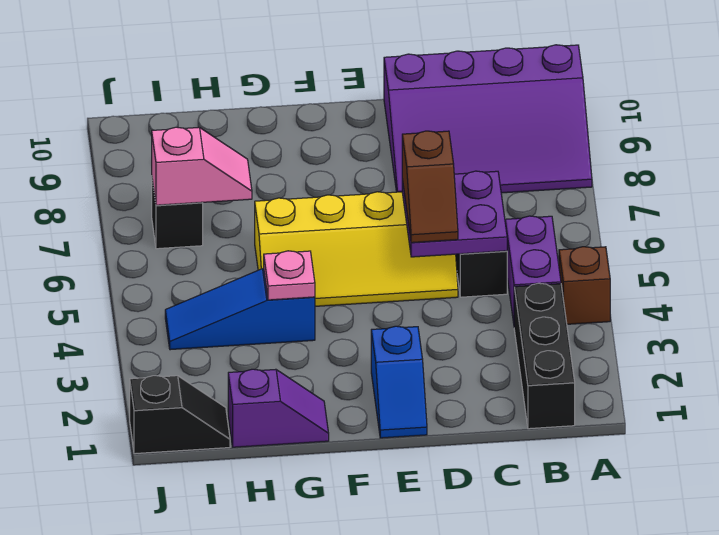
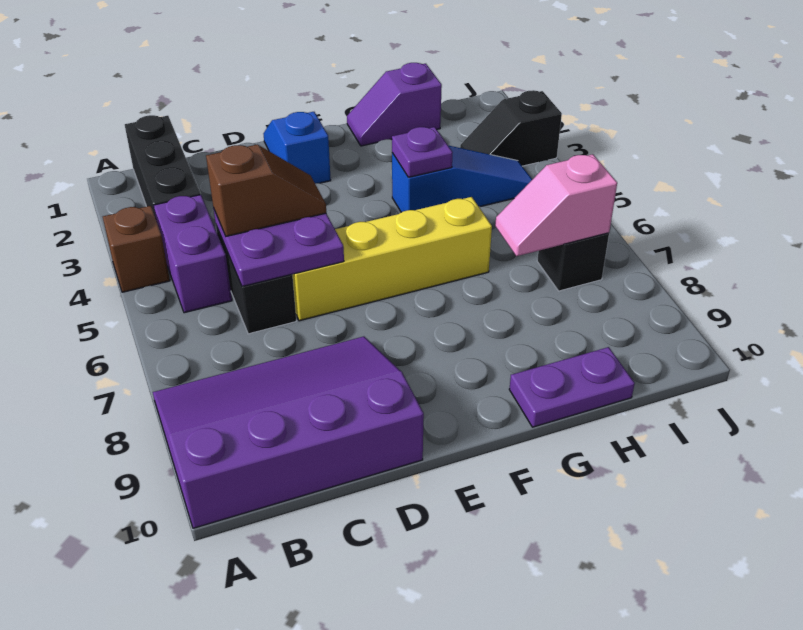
brown slope D5:D6 level 3 top 6 -> brown slope C5:D5 level 3 top C
pink plate G4 level 2 -> purple plate G4 level 2
none -> purple plate G10:H10 level 1
black slope I1:J1 level 1 top J -> black slope I3:J3 level 1 top J

